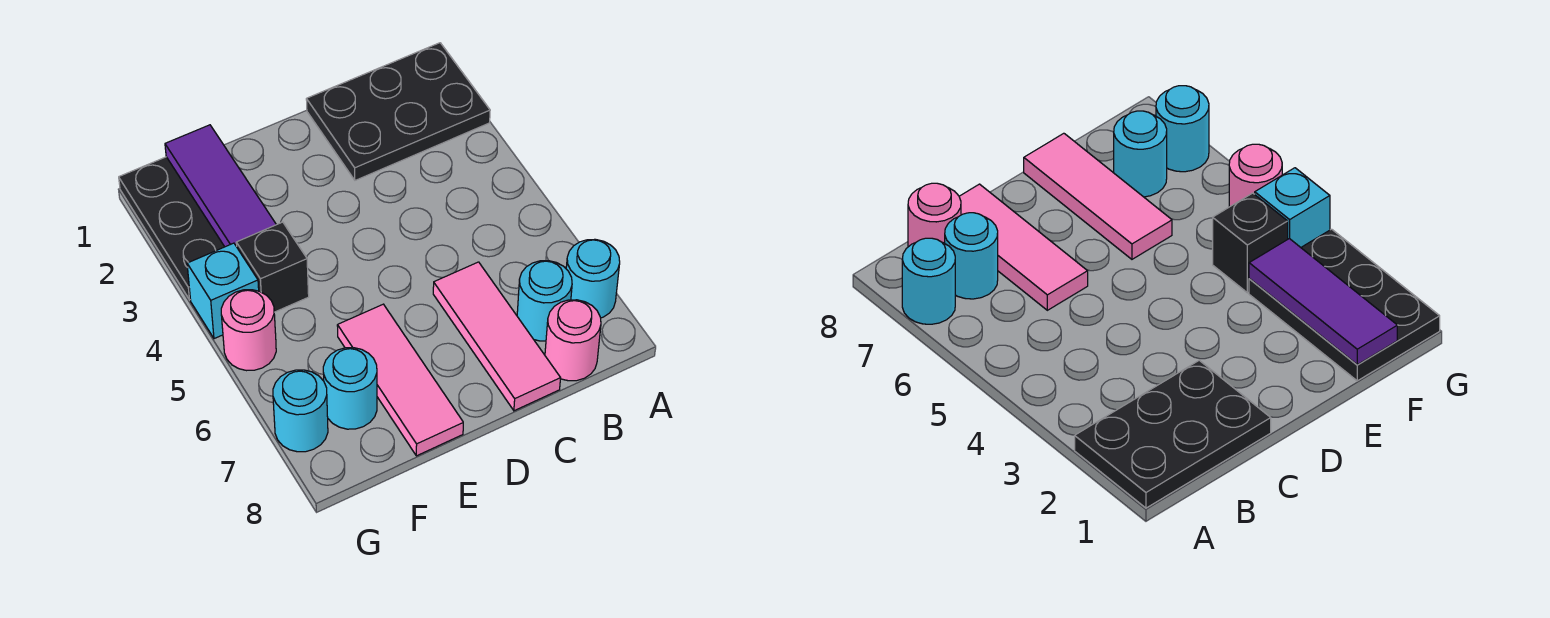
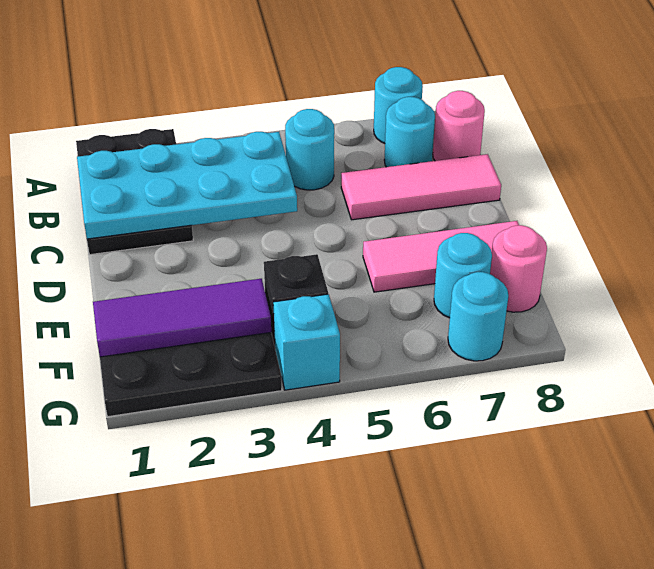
none -> cyan plate B1:C4 level 2
none -> cyan round brick B5 level 1
pink round brick G5 level 1 -> pink round brick F8 level 1

